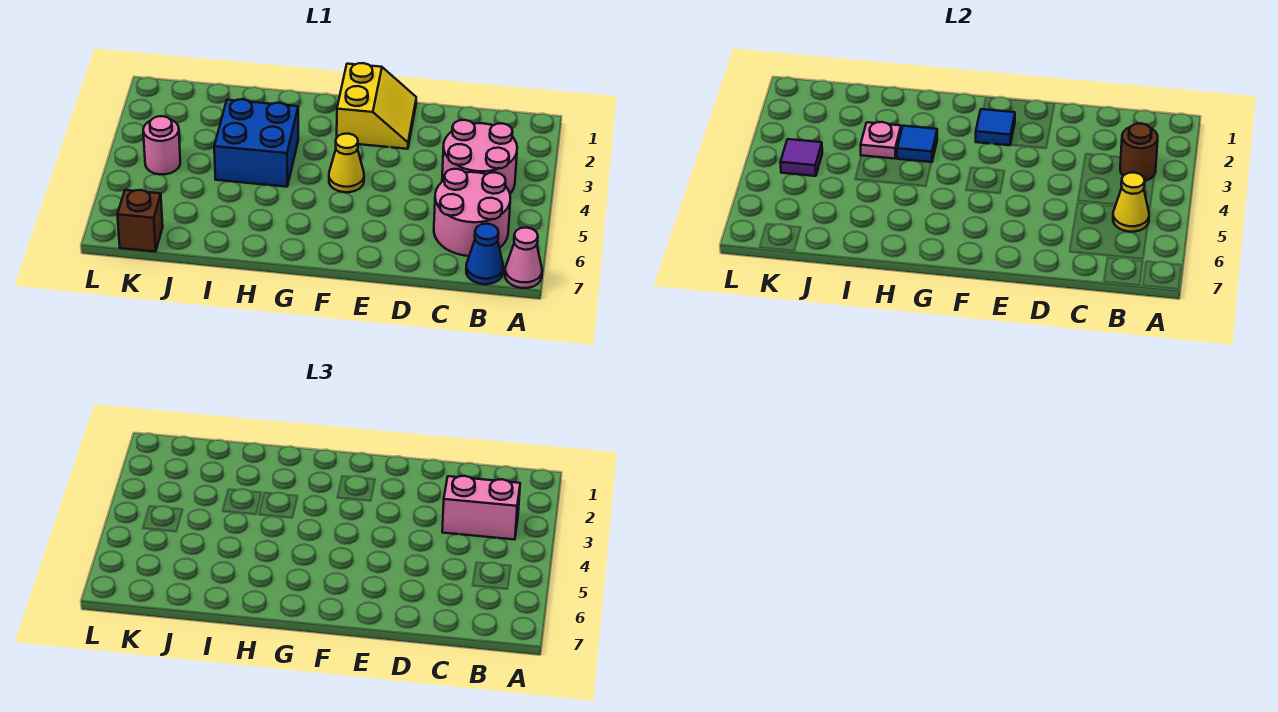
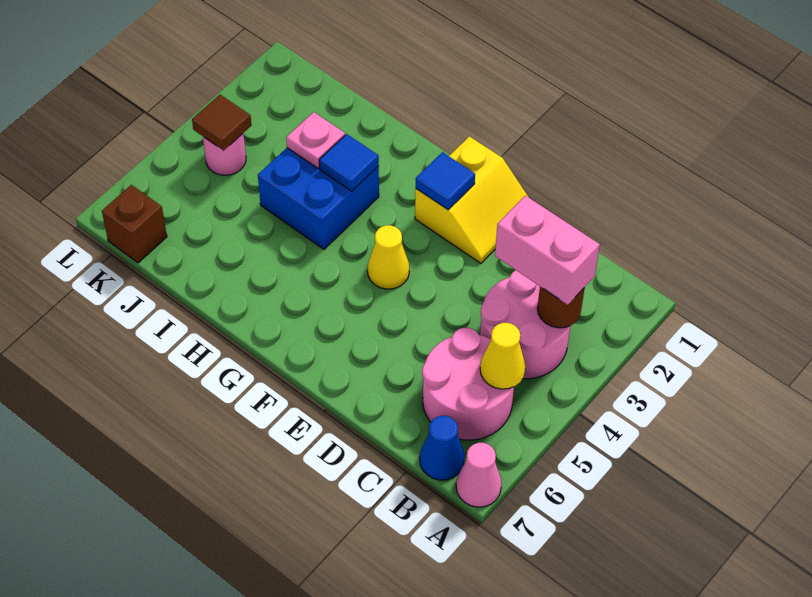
purple tile K4 level 2 -> brown tile K4 level 2

